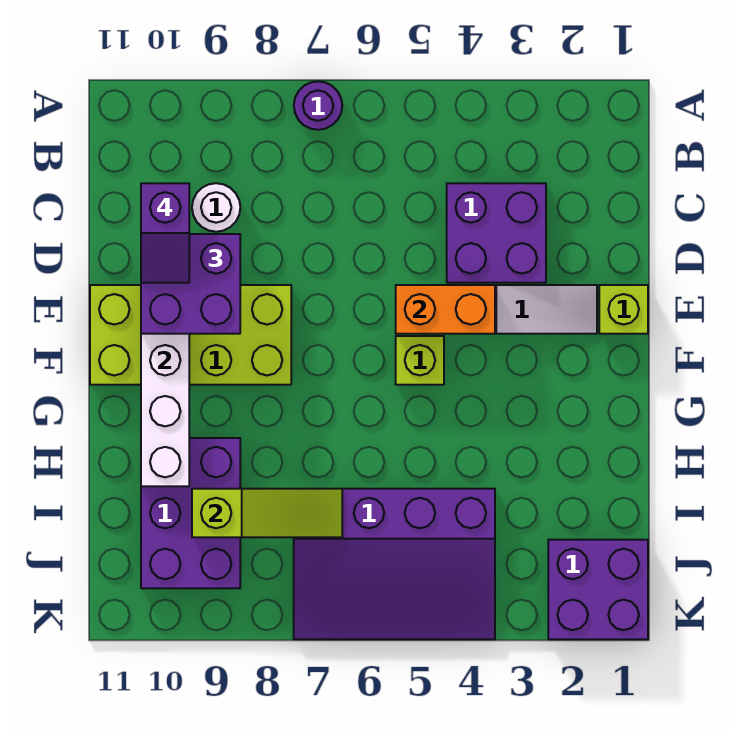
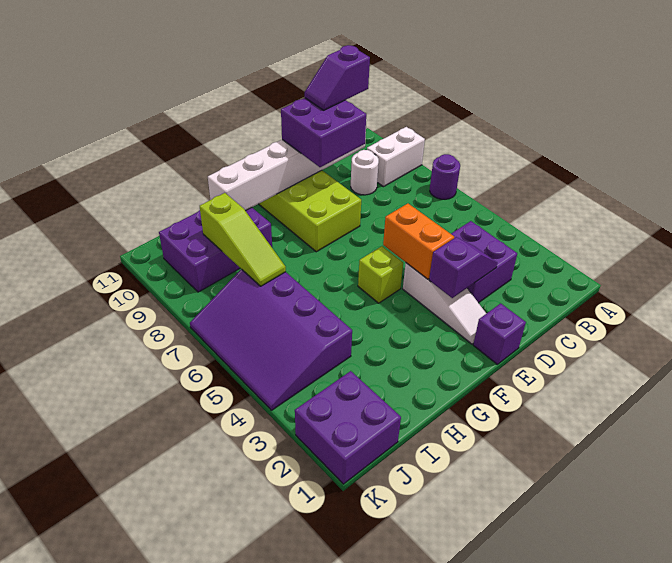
none -> white brick A9:B9 level 1
none -> purple slope D3:E3 level 2 top E
lime brick E1 level 1 -> purple brick E1 level 1

